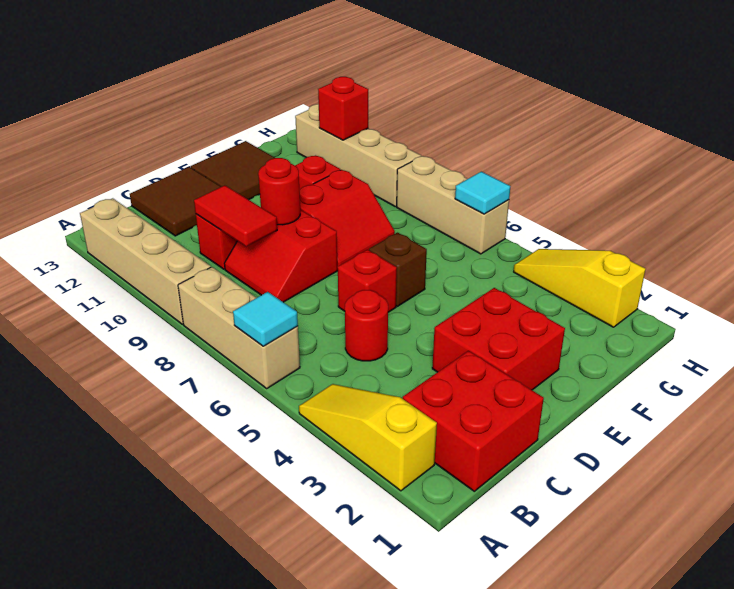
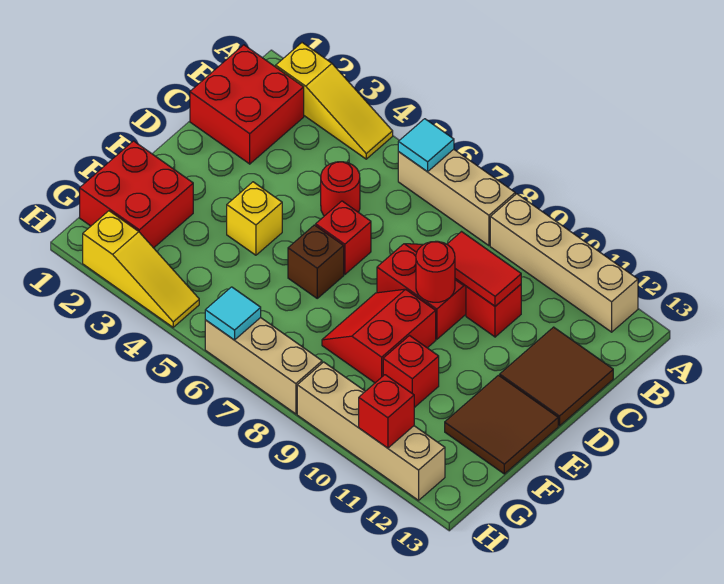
red brick D2:E3 level 1 -> red brick F1:G2 level 1
none -> yellow brick E4 level 1

